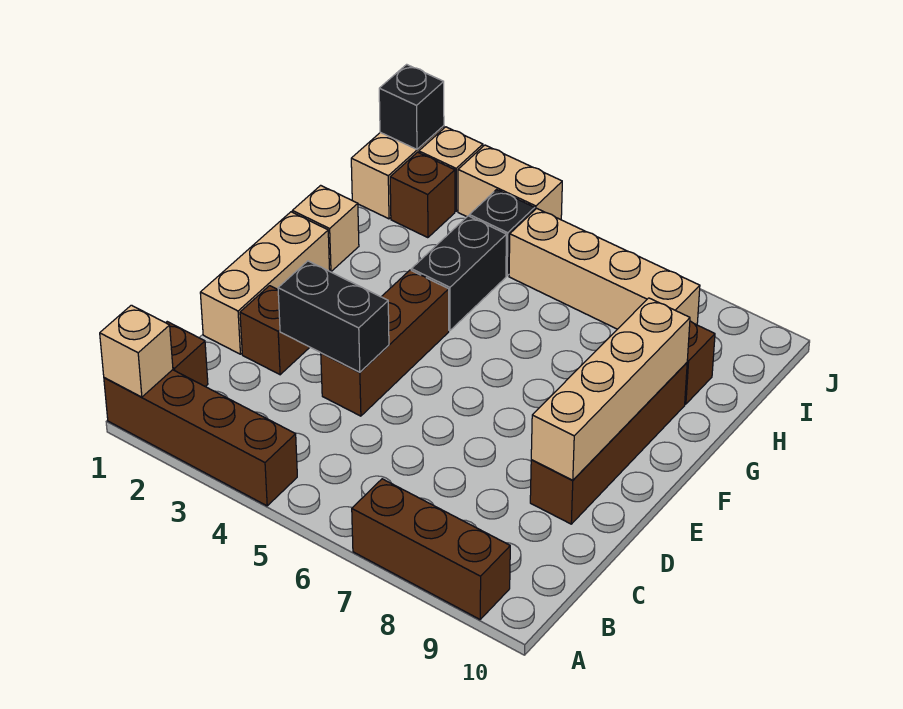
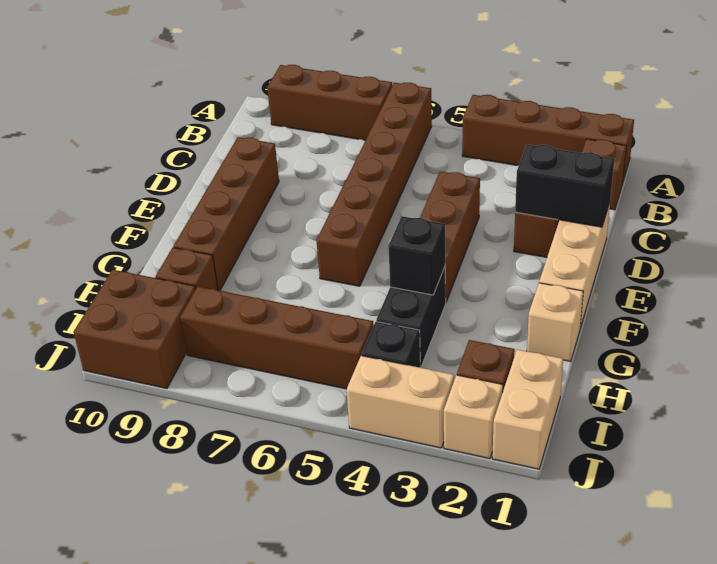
tan brick A1 level 2 -> none
none -> brown brick A6:F6 level 1
black brick D3:D4 level 2 -> black brick D1:D2 level 2
tan brick D9:G9 level 2 -> none
tan brick I5:I8 level 1 -> brown brick I5:I8 level 1
none -> brown brick I9:J10 level 1
black brick J1 level 2 -> black brick G4 level 2

